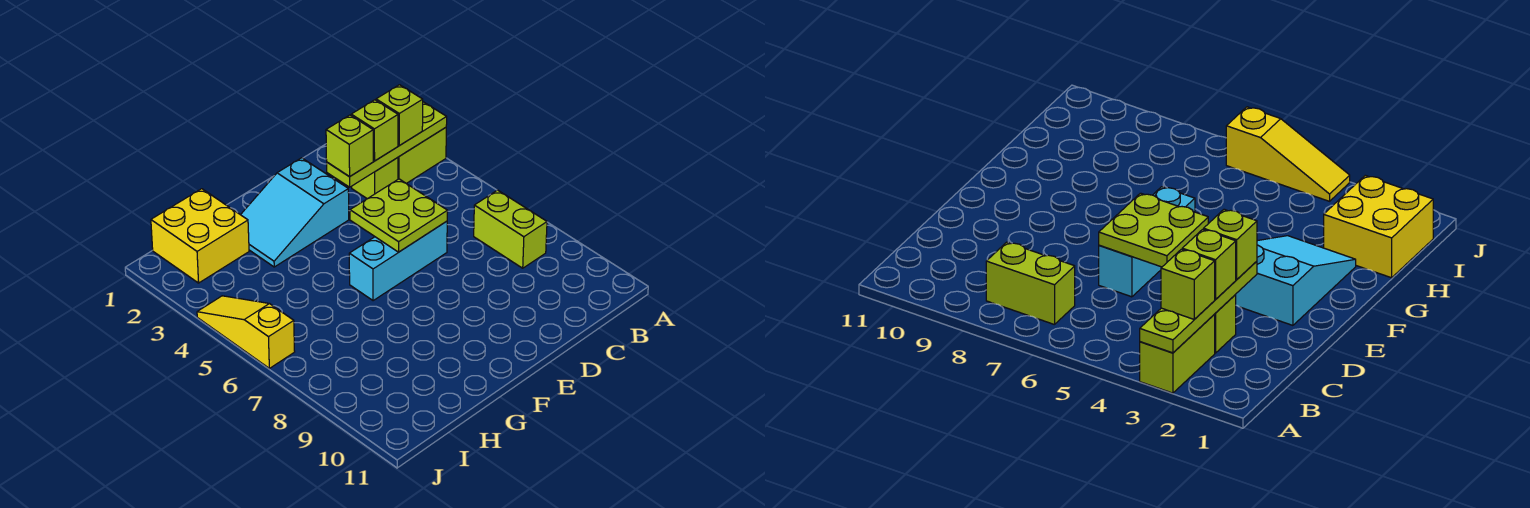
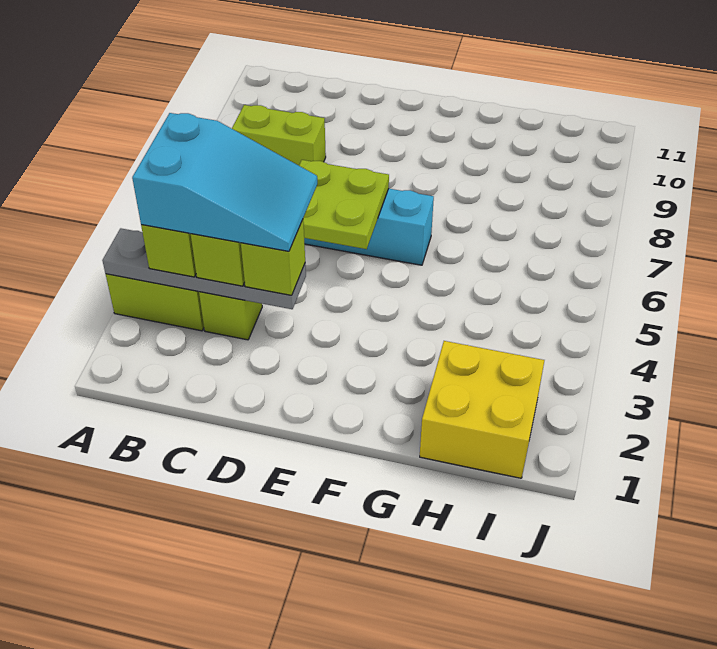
lime plate A3:D3 level 2 -> grey plate A3:D3 level 2
lime brick B7:B8 level 1 -> lime brick B8:C8 level 1
cyan slope E2:G3 level 1 top E -> cyan slope B3:D4 level 4 top B
yellow slope J4:J6 level 1 top 6 -> none

